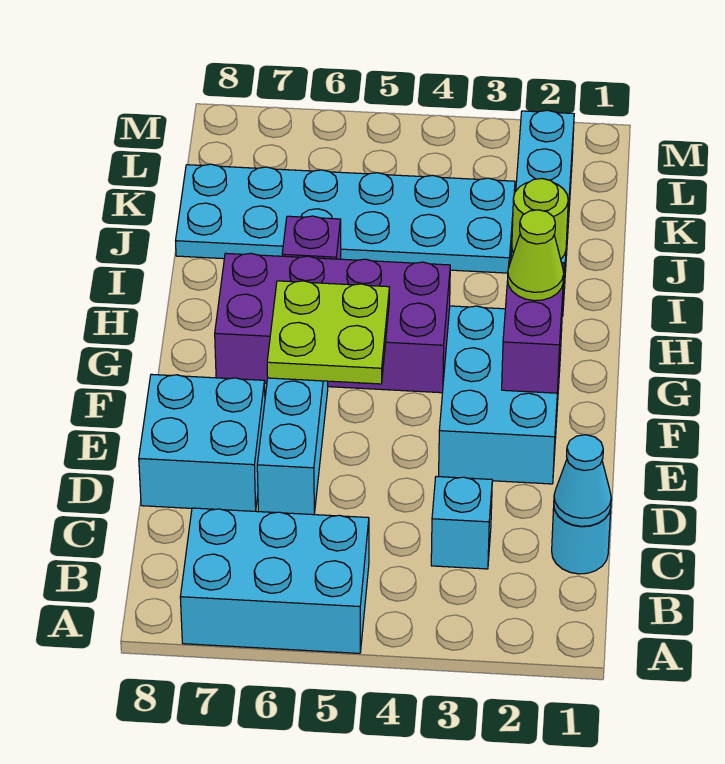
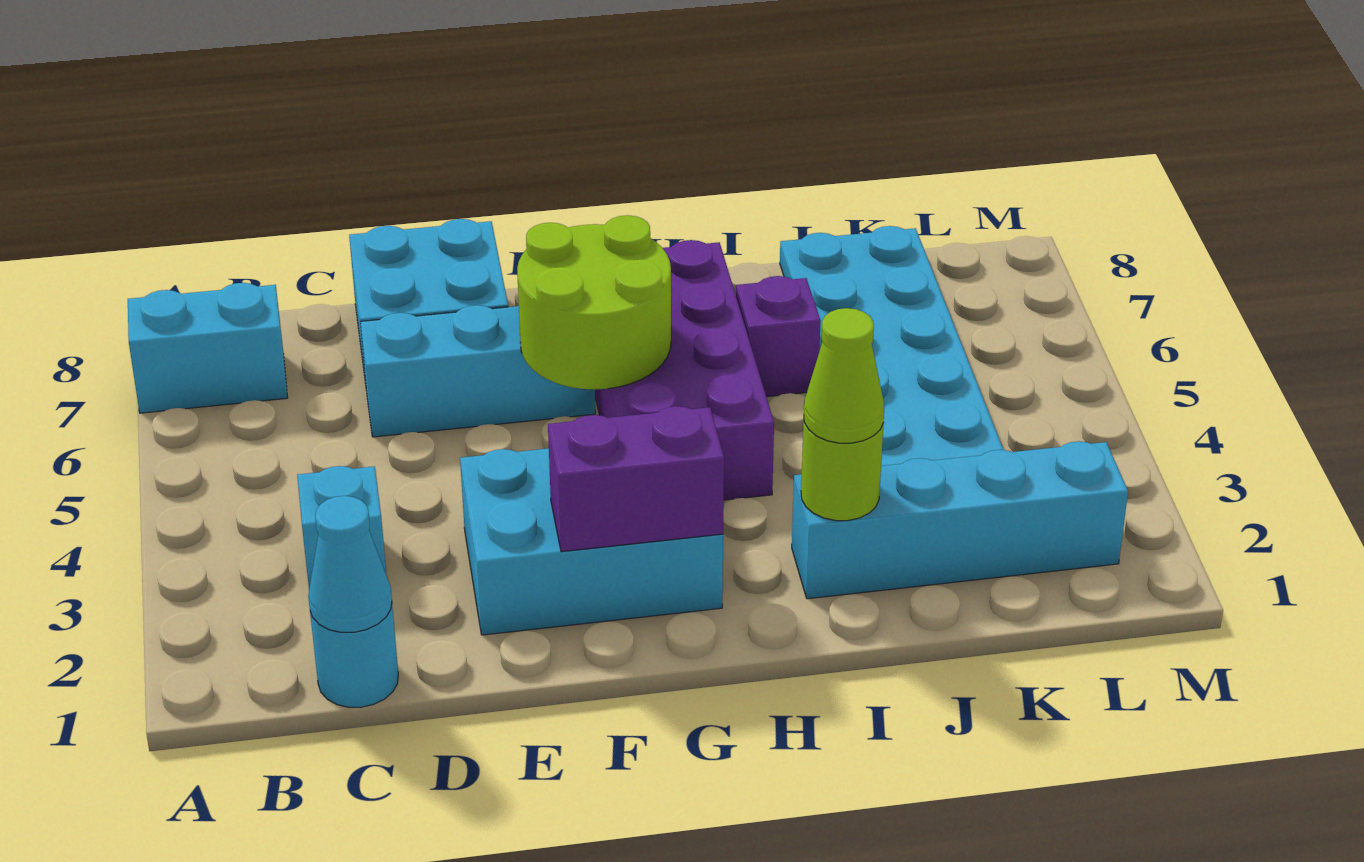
cyan brick A5:B7 level 1 -> cyan brick A7:B7 level 1
lime plate F5:G6 level 2 -> lime round brick F5:G6 level 2
lime cone G2 level 3 -> lime cone I2 level 3

